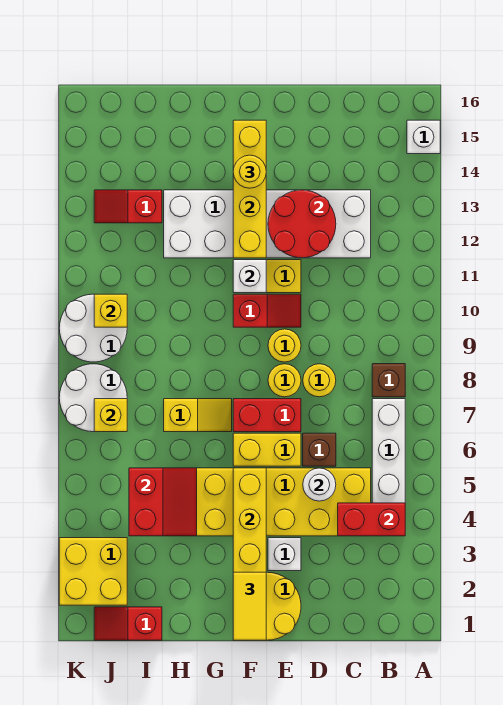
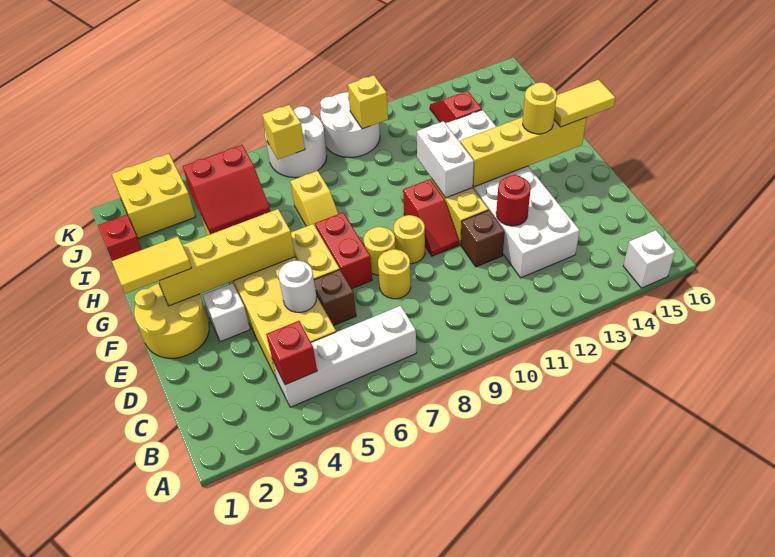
red brick B4:C4 level 2 -> red brick B4 level 2
brown brick B8 level 1 -> brown brick D11 level 1
red round brick D12:E13 level 2 -> red round brick D12 level 2
white brick F11 level 2 -> white brick F11:G11 level 2
none -> yellow tile F15:F16 level 3

